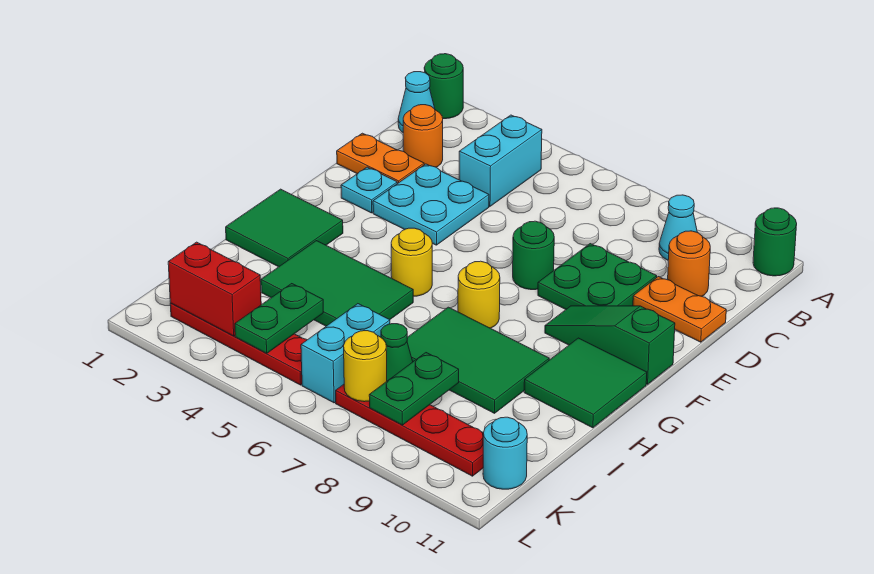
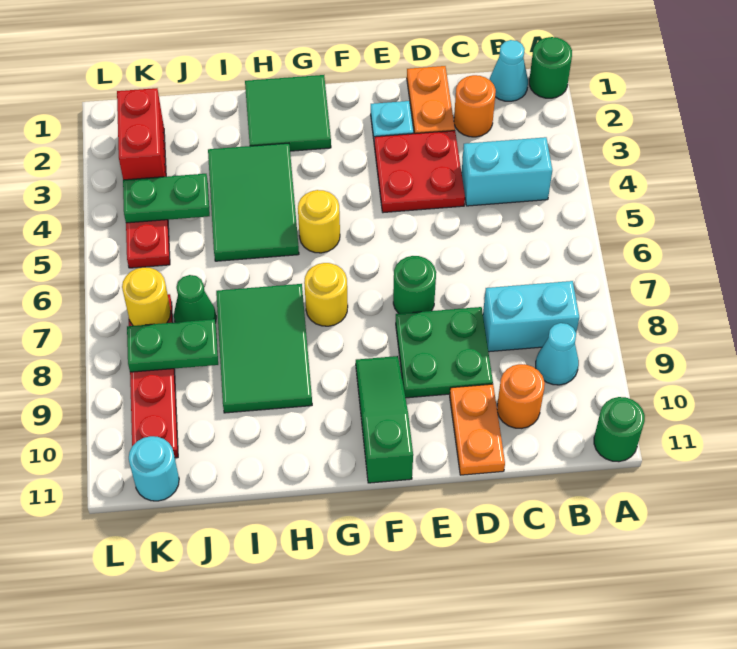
cyan plate D3:E4 level 1 -> red plate D3:E4 level 1
green tile G10:H11 level 1 -> none
cyan brick J6:K6 level 1 -> cyan brick B8:C8 level 1

